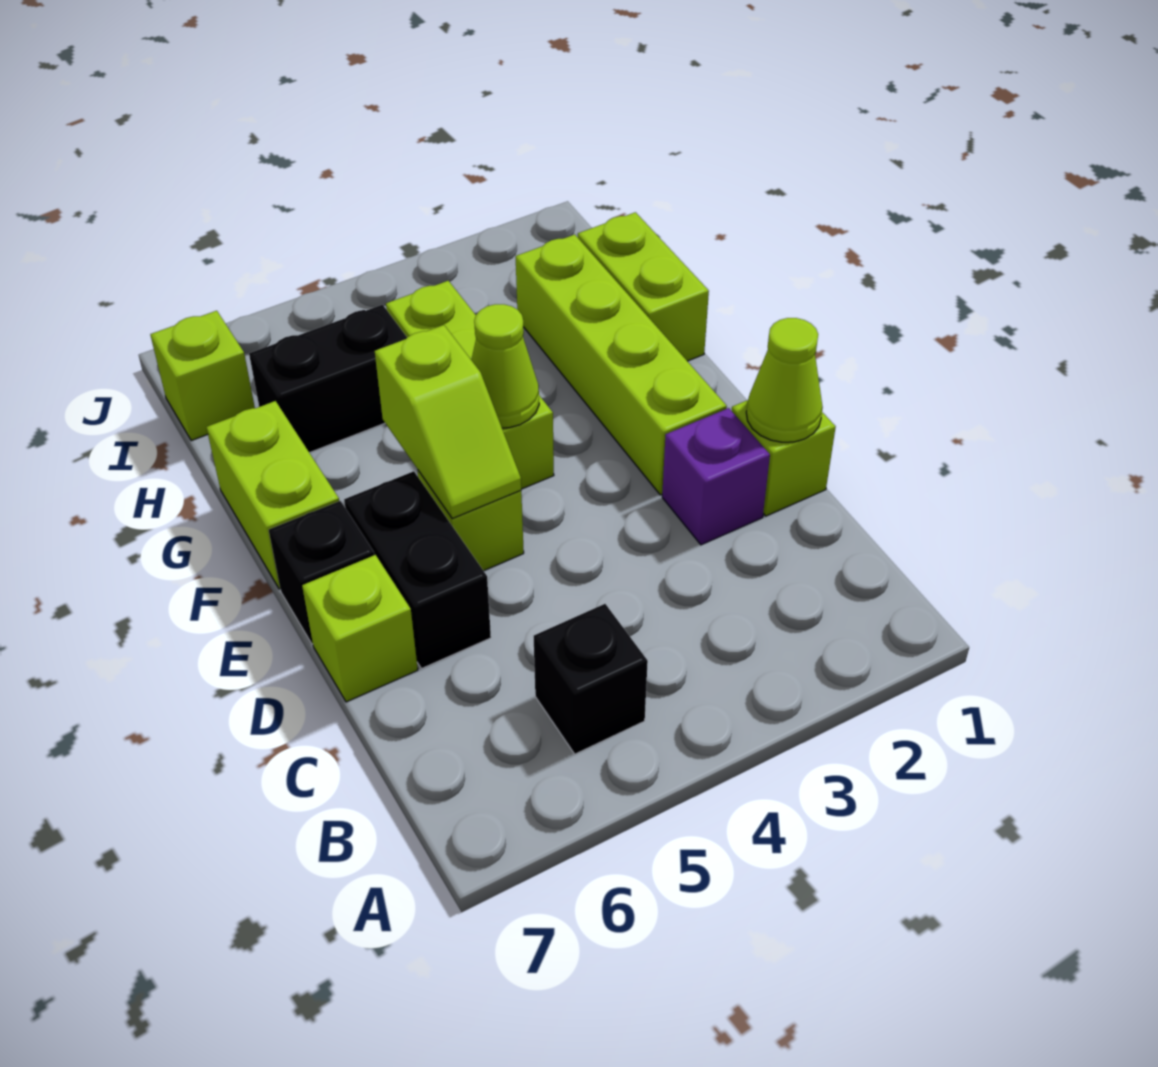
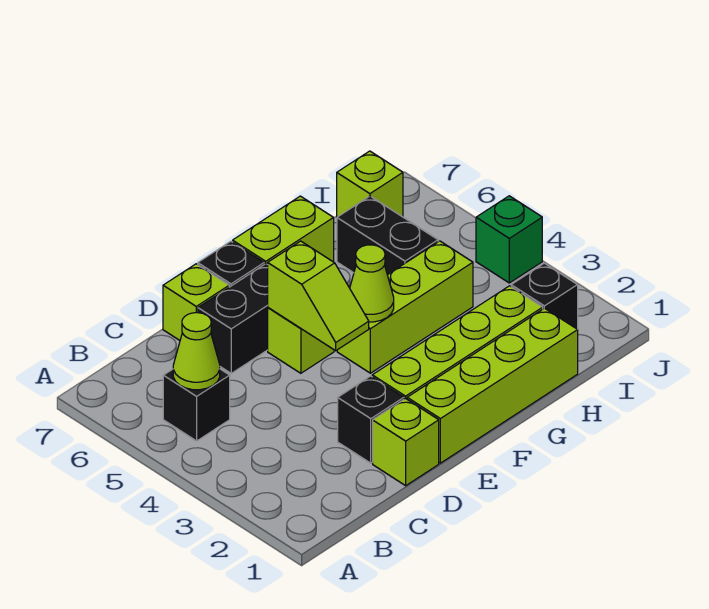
lime cone D1 level 2 -> lime cone B5 level 2
purple brick D2 level 1 -> black brick D2 level 1
lime slope E5:F5 level 2 top F -> lime slope E4:E5 level 2 top 5
lime brick G1:H1 level 1 -> lime brick E1:H1 level 1
none -> black brick I2 level 1
none -> green brick J4 level 1

